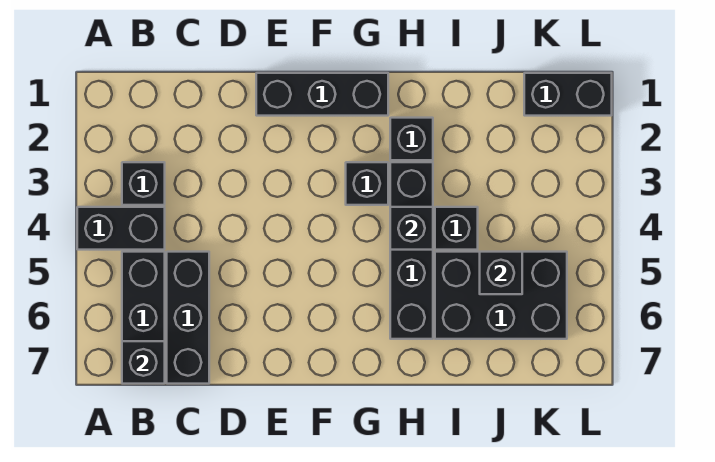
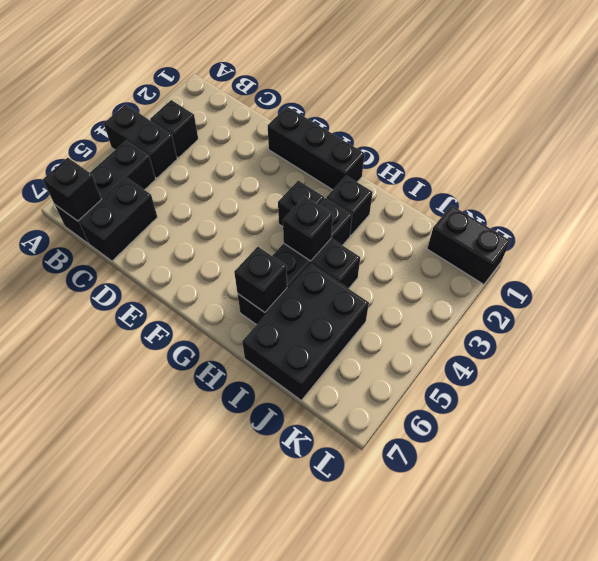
black brick C5:C7 level 1 -> black brick C6:C7 level 1
black brick I5:K6 level 1 -> black brick I5:J7 level 1
black brick J5 level 2 -> black brick H6 level 2

